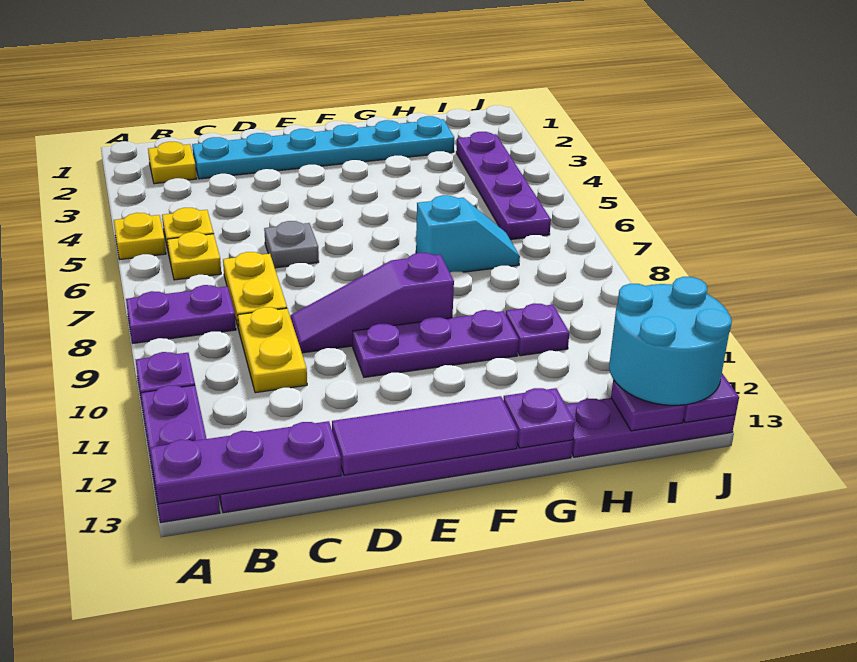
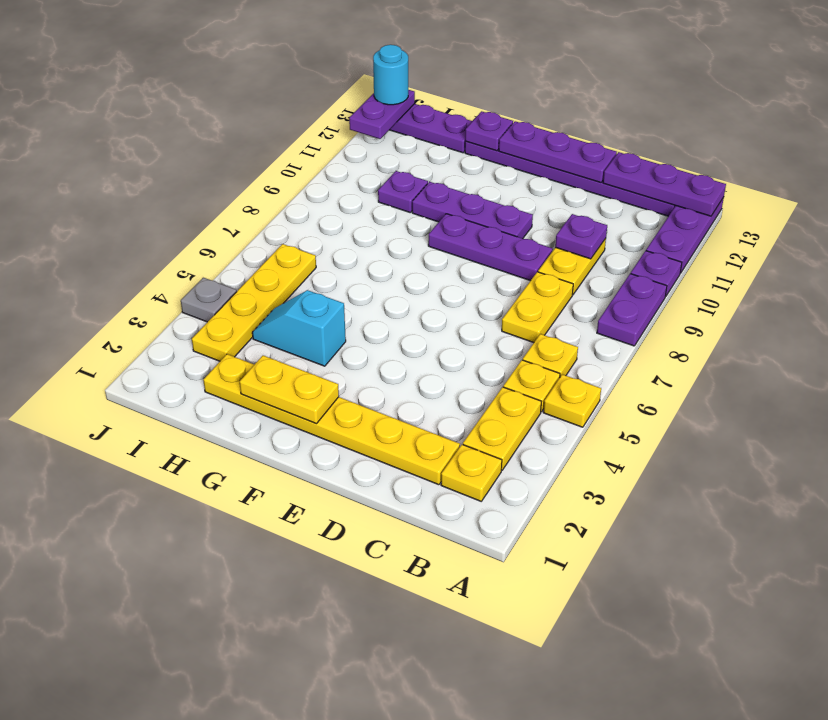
purple plate A8:B8 level 1 -> purple plate A8:A9 level 1
none -> yellow plate B3:B4 level 1
cyan plate C2:H2 level 1 -> yellow plate C2:H2 level 1
grey plate D6 level 1 -> grey plate J4 level 1
purple slope D9:F9 level 1 top F -> purple plate D9:F9 level 1
purple tile D13:F13 level 2 -> purple plate D13:F13 level 2
none -> yellow plate F2:G2 level 2
cyan slope G7:H7 level 1 top G -> cyan slope G4:H4 level 1 top G
purple plate I3:I6 level 1 -> yellow plate I3:I6 level 1
cyan round brick I12:J13 level 3 -> cyan round brick J13 level 3
purple plate I13 level 2 -> purple plate C10 level 2

